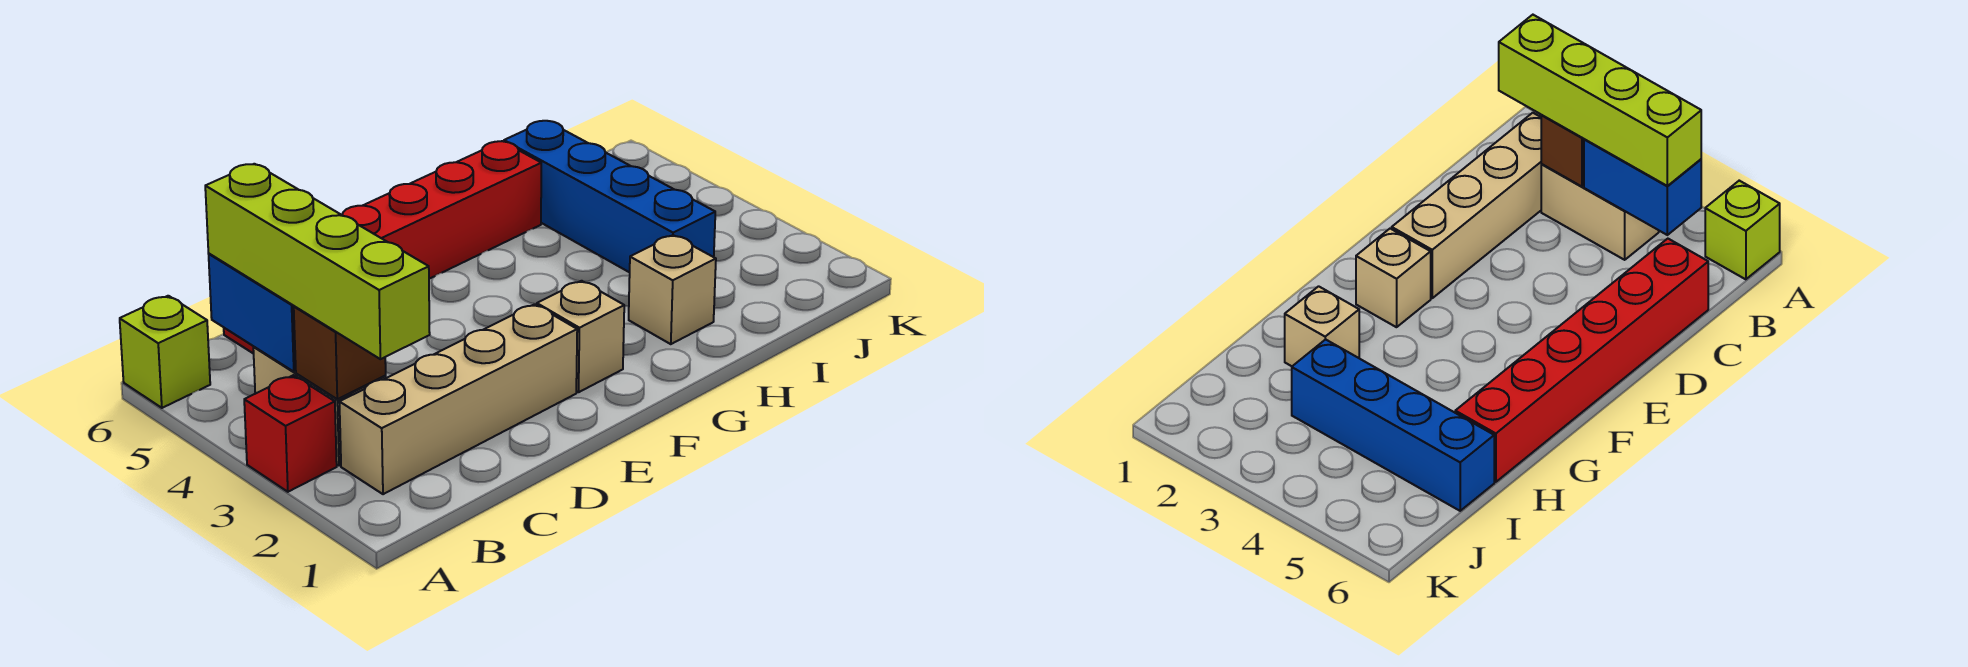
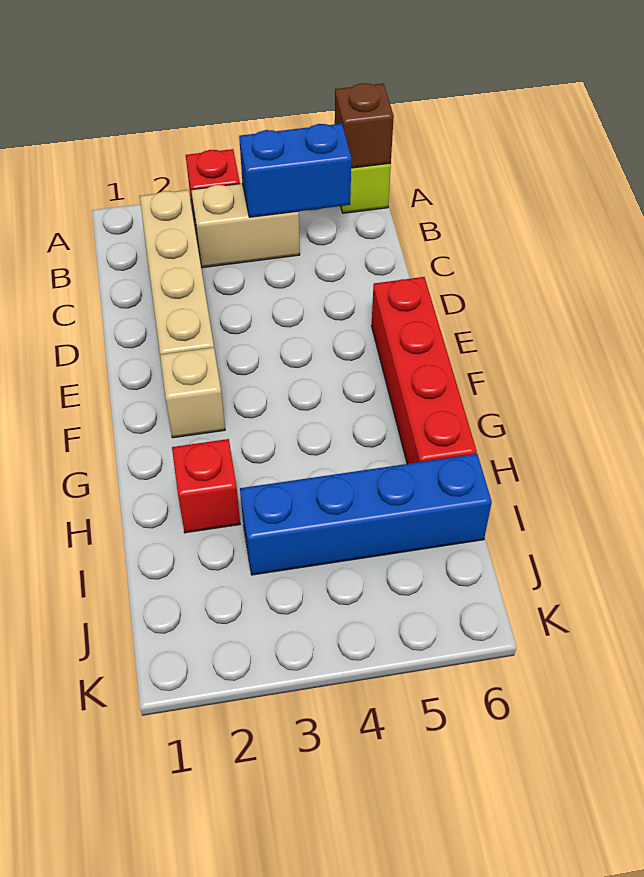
lime brick B2:B5 level 3 -> none
brown brick B3 level 2 -> brown brick A6 level 2
red brick C6:H6 level 1 -> red brick E6:H6 level 1
tan brick H2 level 1 -> red brick H2 level 1

